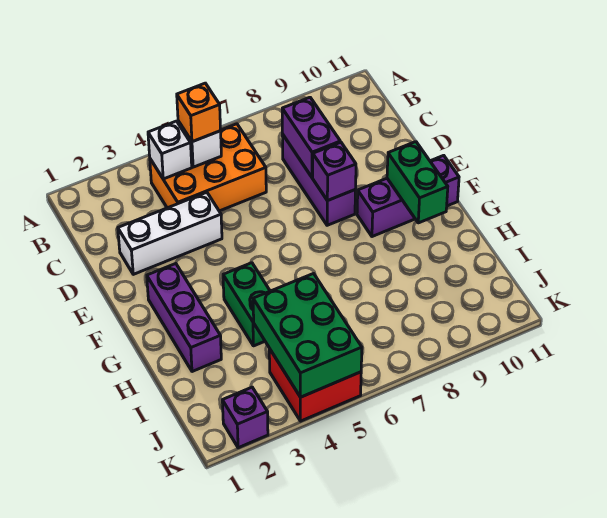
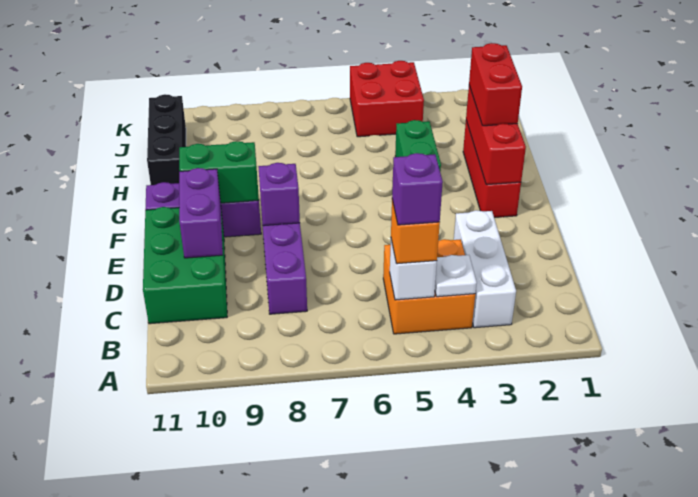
orange brick B4:C6 level 1 -> orange brick B4:C5 level 1
white brick B4 level 2 -> white plate B4 level 2
purple brick C8:D8 level 2 -> purple brick D10:E10 level 2
white brick D2:D4 level 1 -> white brick B3:D3 level 1
purple brick F2:H2 level 1 -> red brick F2:H2 level 1
none -> red brick F2:H2 level 2
green brick F10:G10 level 2 -> green brick F9:F10 level 2
none -> red brick G2:H2 level 3
none -> black brick H11:J11 level 1
green brick I4:K5 level 2 -> green brick C10:E11 level 1
purple brick K2 level 1 -> purple brick B5 level 4

